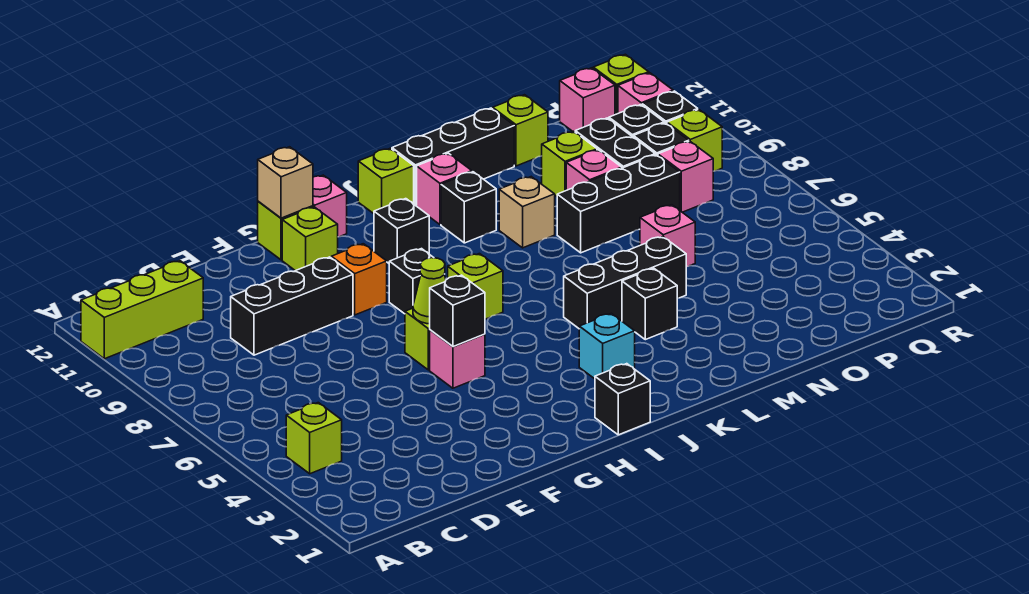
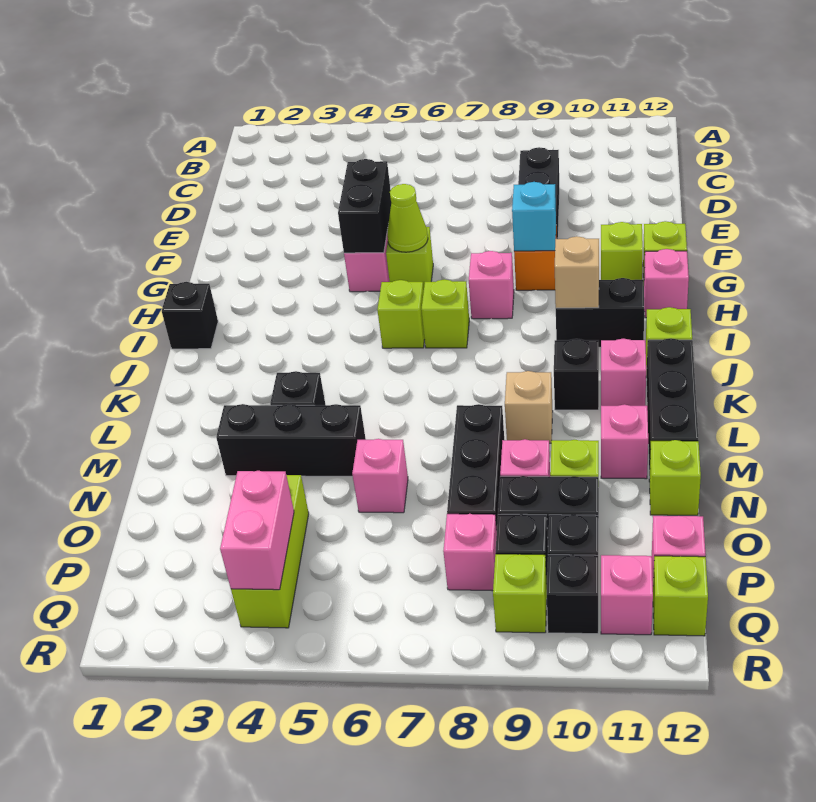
lime brick A11:C11 level 1 -> lime brick O4:Q4 level 1
lime brick B4 level 1 -> lime brick I6 level 1
black brick G5 level 2 -> black brick F5:G5 level 2
tan brick G12 level 2 -> tan brick I10 level 2
black brick H8 level 1 -> pink brick H8 level 1
black brick I10 level 1 -> black brick I10:I11 level 1
cyan brick J3 level 1 -> cyan brick G9 level 2
black brick K5:M5 level 1 -> black brick M3:M5 level 1
none -> pink brick M11 level 1
none -> pink brick P4:Q4 level 2

